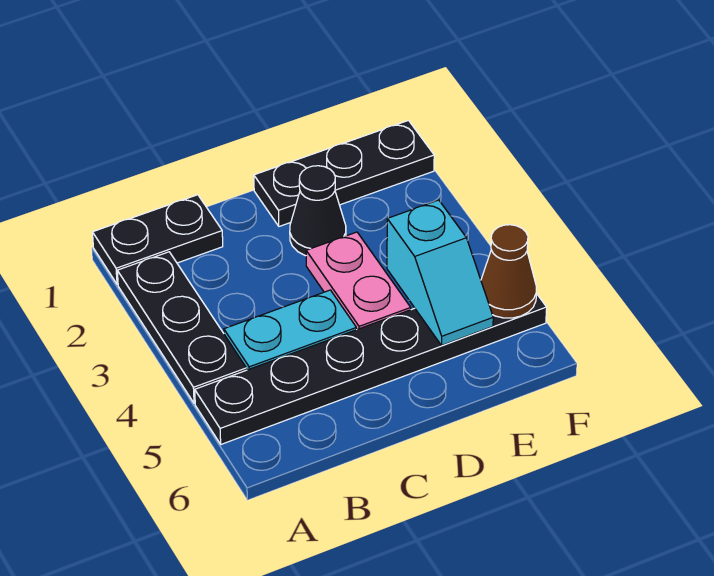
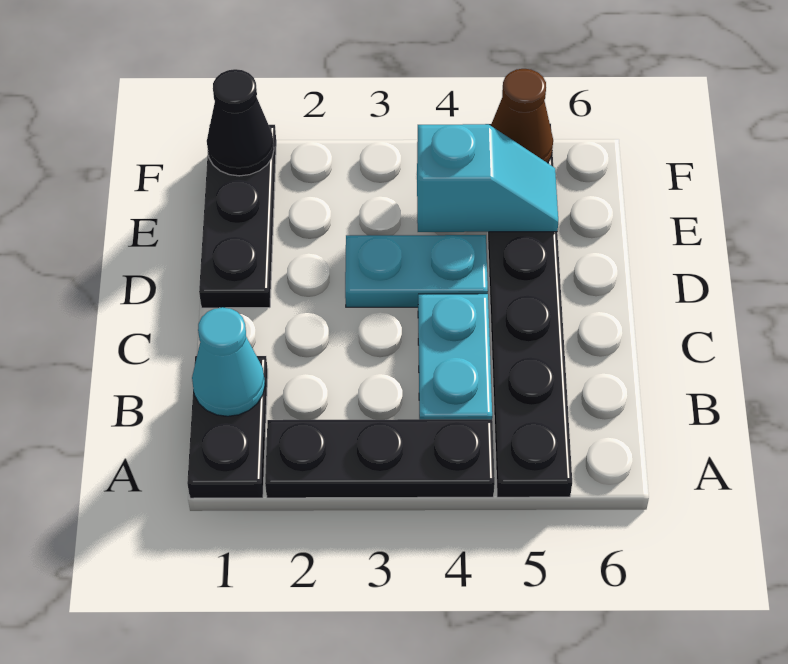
none -> cyan cone B1 level 2
black cone D2 level 1 -> black cone F1 level 2
pink plate D3:D4 level 1 -> cyan plate D3:D4 level 1

